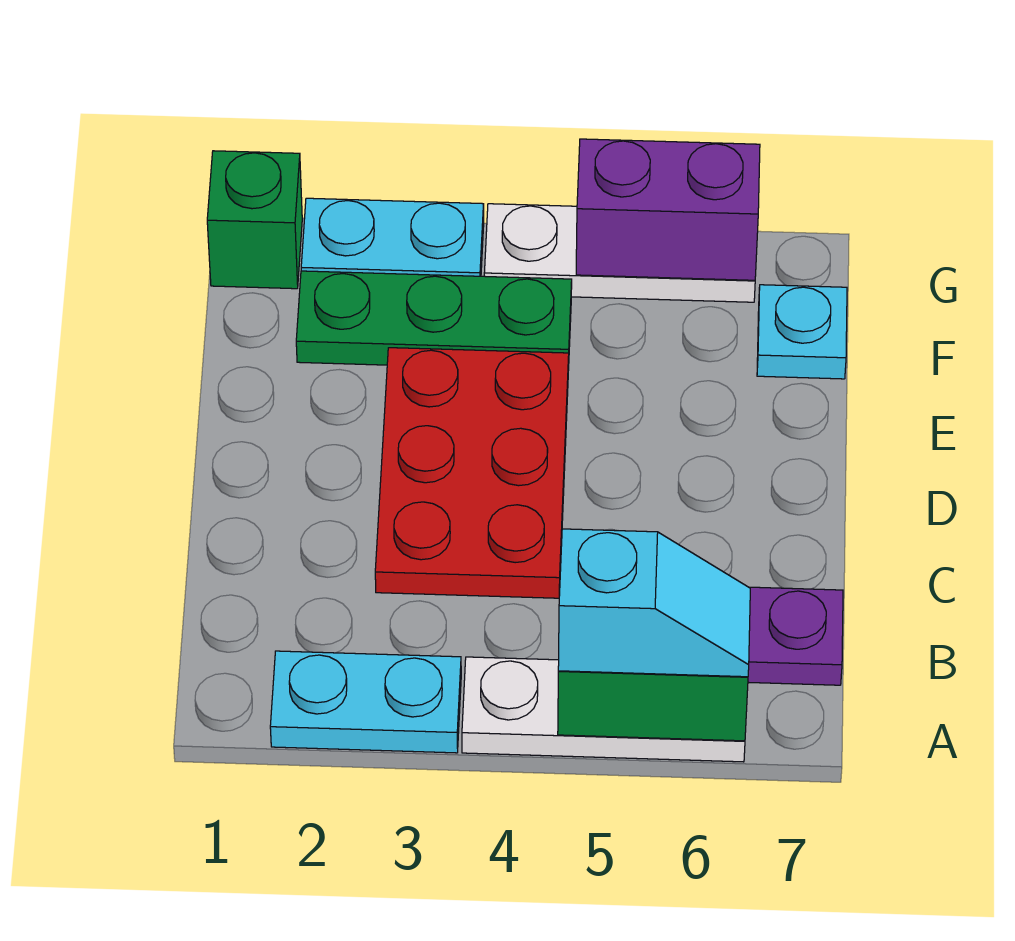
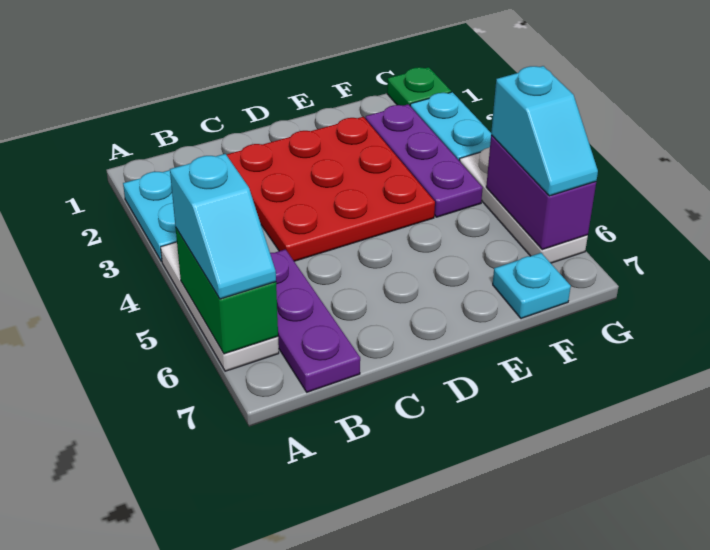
red plate C3:E4 level 1 -> red plate C2:E4 level 1
green plate F2:F4 level 1 -> purple plate F2:F4 level 1
green brick G1 level 1 -> green plate G1 level 1
none -> cyan slope G5:G6 level 3 top 5

